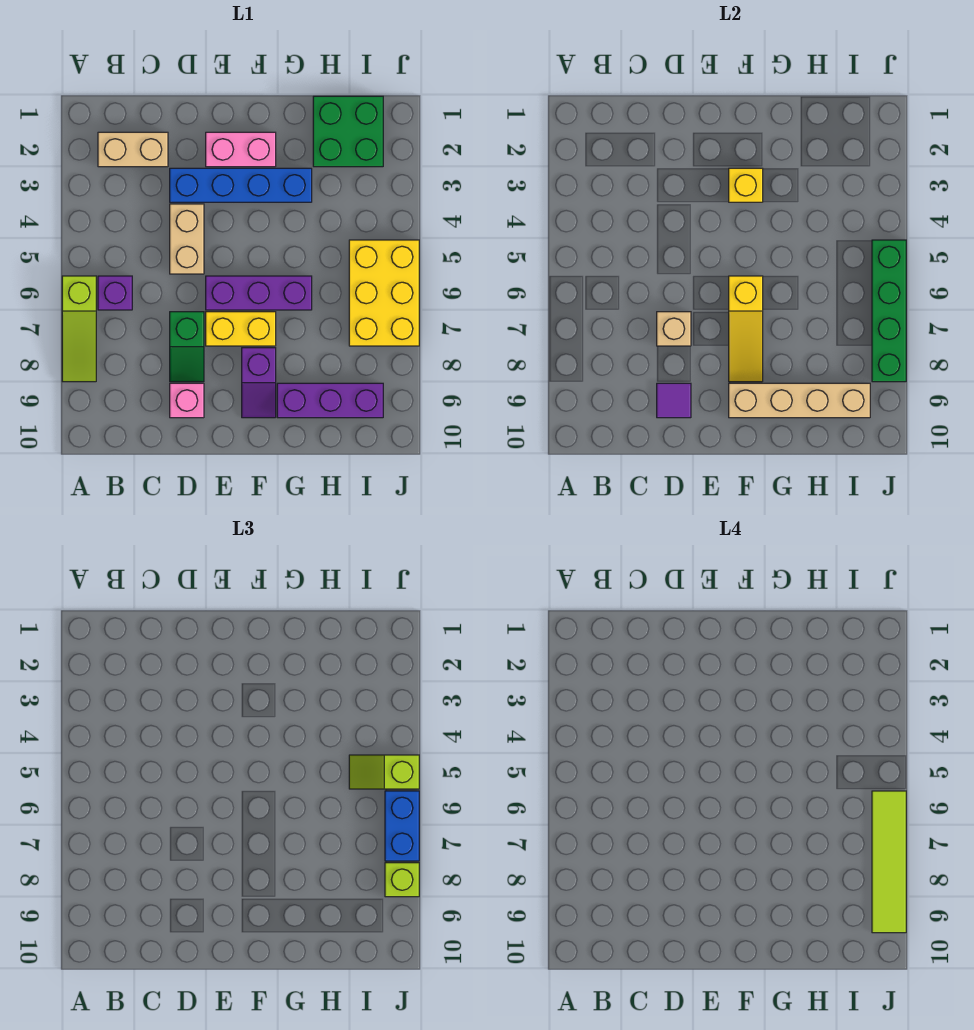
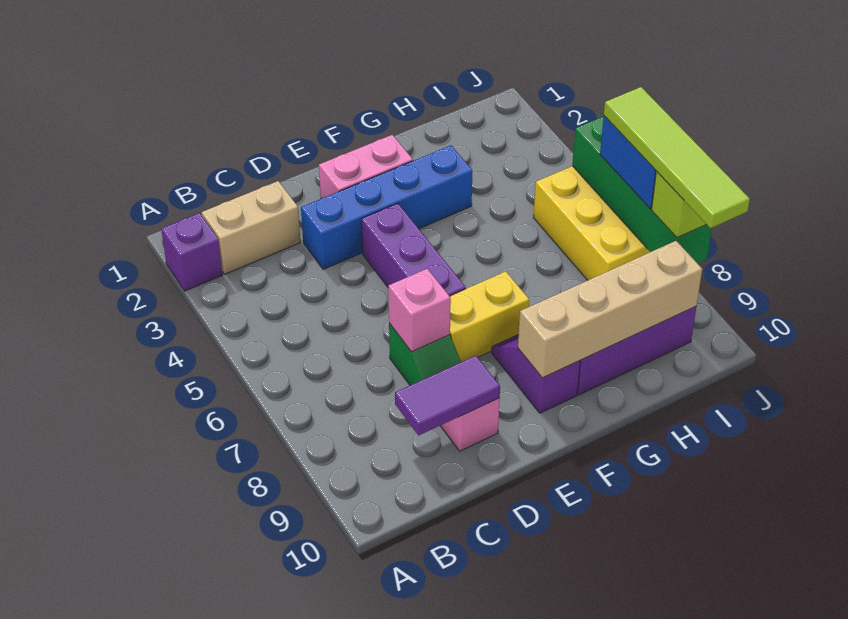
lime slope A6:A8 level 1 top 6 -> none
purple brick B6 level 1 -> purple brick A2 level 1
tan brick D4:D5 level 1 -> none
tan brick D7 level 2 -> pink brick D7 level 2
purple tile D9 level 2 -> purple tile C9:D9 level 2
purple brick E6:G6 level 1 -> purple brick E4:E6 level 1
yellow brick F3 level 2 -> none
yellow slope F6:F8 level 2 top 6 -> none
purple slope F8:F9 level 1 top 8 -> purple slope F8:F9 level 1 top 9
green brick H1:I2 level 1 -> none
lime slope I5:J5 level 3 top J -> none

